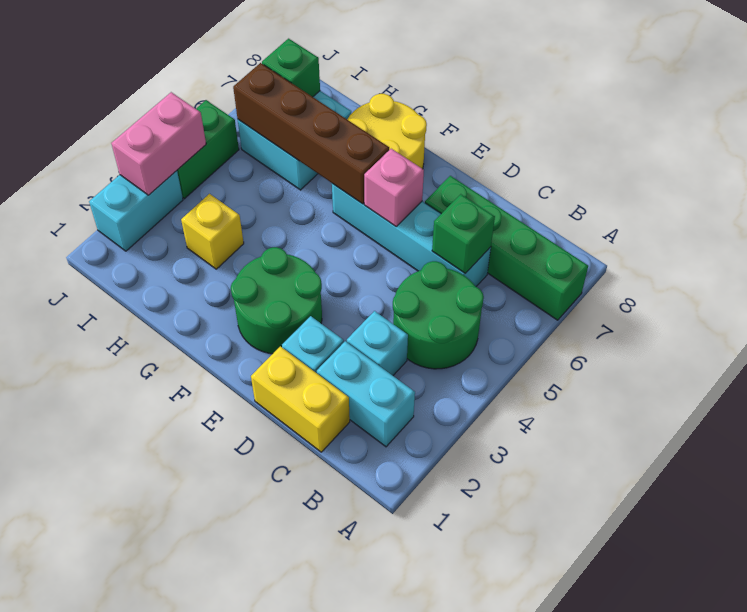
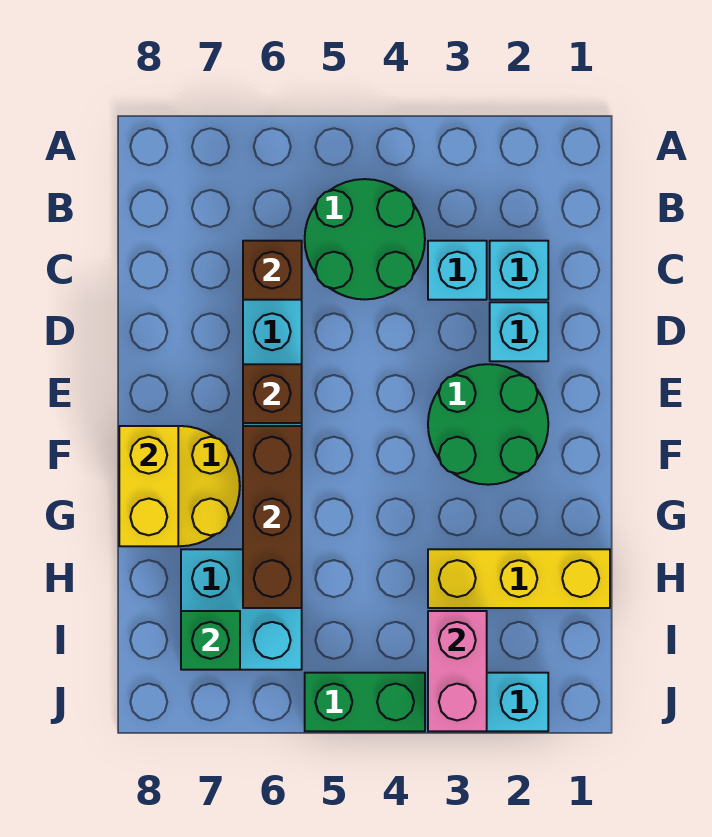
green brick A7:D7 level 1 -> none
cyan brick B2:C2 level 1 -> cyan brick C2 level 1
yellow brick C1:D1 level 1 -> yellow brick F8:G8 level 2
green brick C6 level 2 -> brown brick C6 level 2
pink brick E6 level 2 -> brown brick E6 level 2
brown brick F6:I6 level 2 -> brown brick F6:H6 level 2
yellow brick H3 level 1 -> yellow brick H1:H3 level 1
pink brick J3:J4 level 2 -> pink brick I3:J3 level 2

